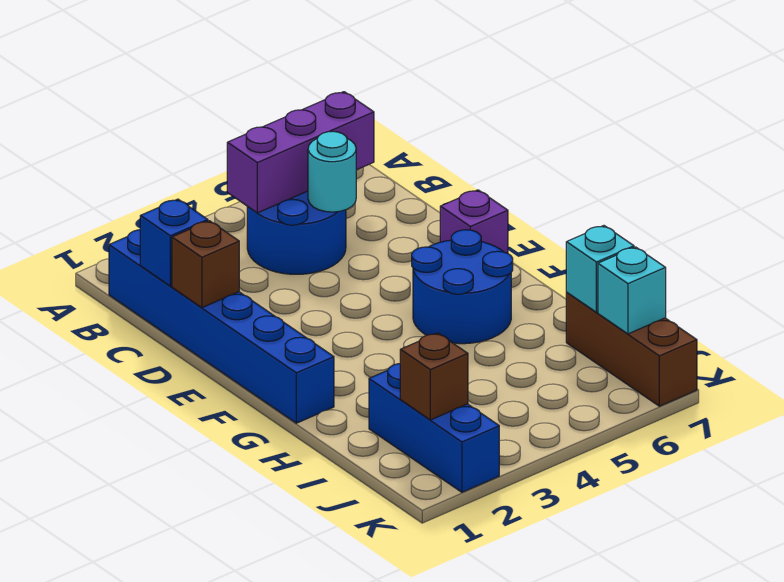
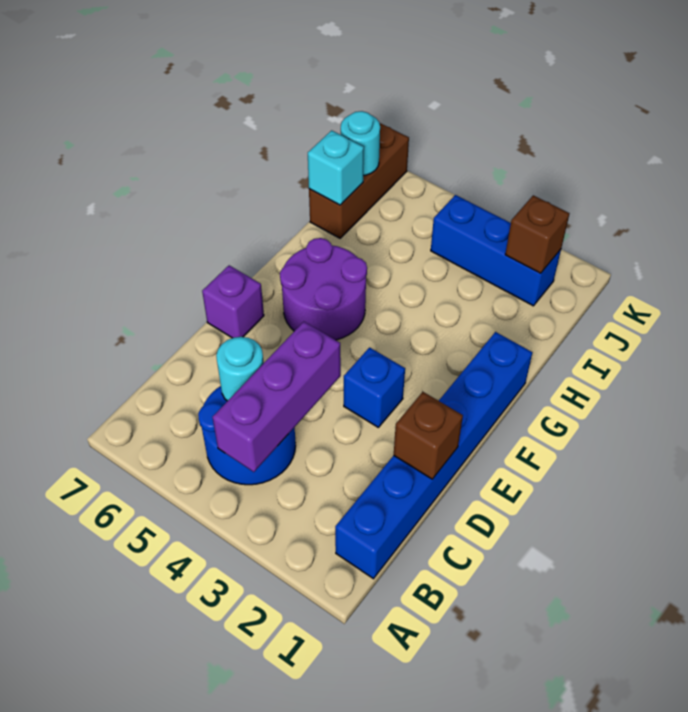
purple brick B4:B6 level 2 -> purple brick B4:D4 level 2
blue brick C1 level 2 -> blue brick E3 level 1
blue round brick F5:G6 level 1 -> purple round brick F5:G6 level 1
blue brick I2:K2 level 1 -> blue brick J2:J4 level 1
cyan brick J7 level 2 -> cyan round brick J7 level 2

